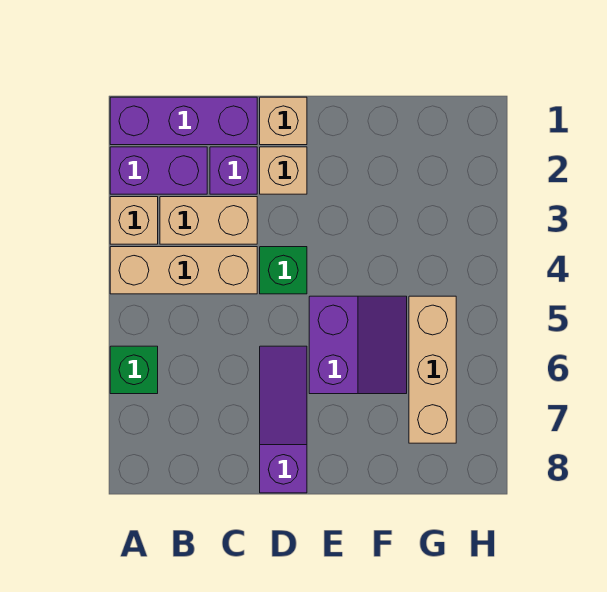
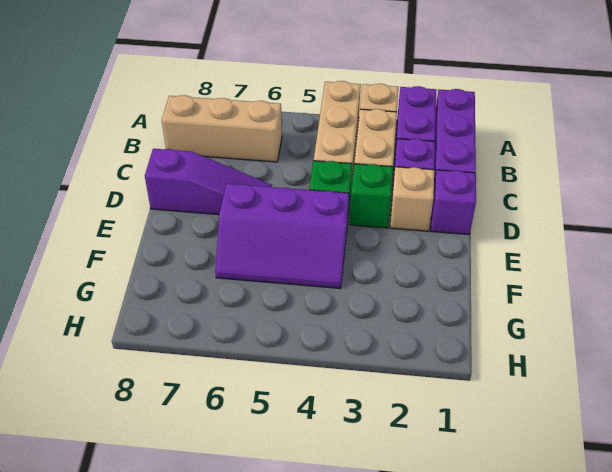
green brick A6 level 1 -> green brick D3 level 1
tan brick D1 level 1 -> purple brick D1 level 1
purple slope E5:F6 level 1 top E -> purple slope E4:F6 level 1 top E
tan brick G5:G7 level 1 -> tan brick B6:B8 level 1

